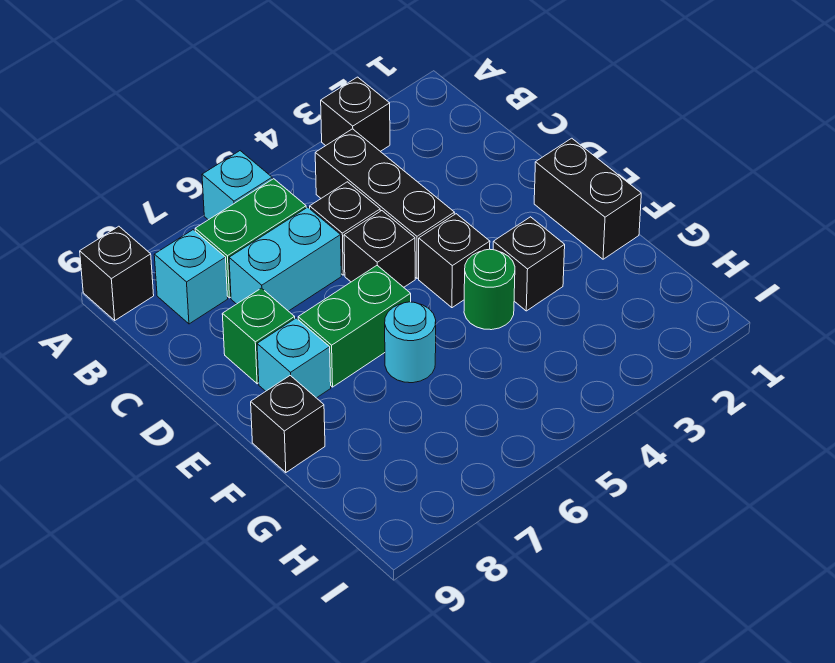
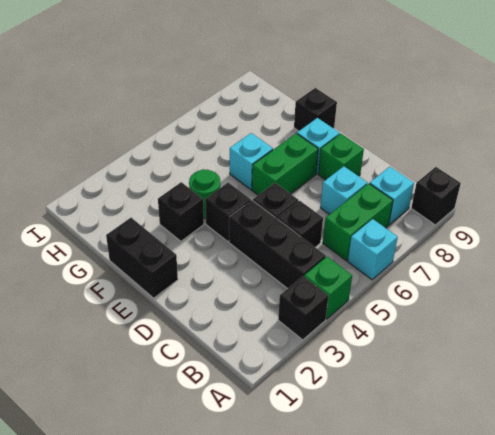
none -> green brick A4 level 1
cyan brick C6:C7 level 1 -> cyan brick C7 level 1
cyan round brick F6 level 1 -> cyan brick F6 level 1

